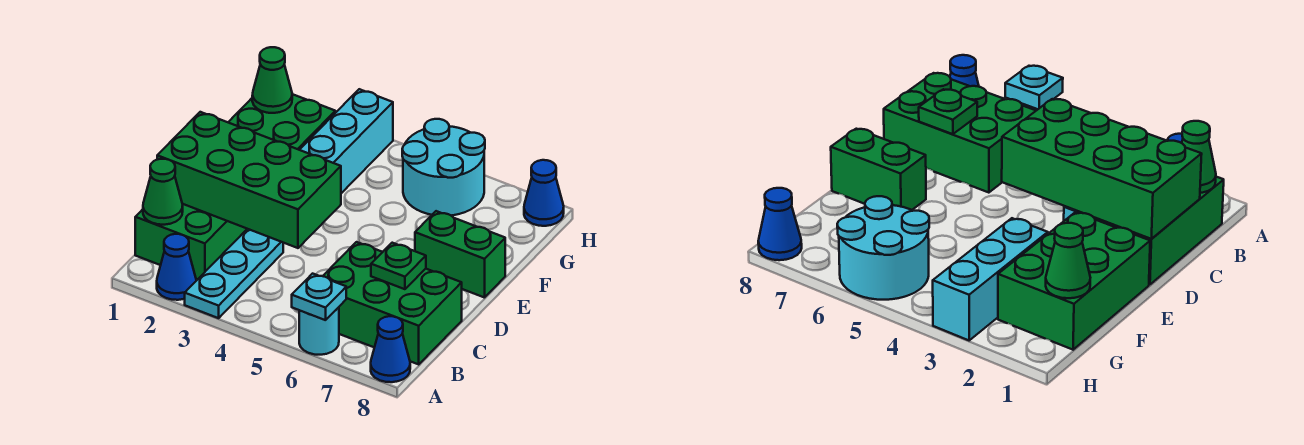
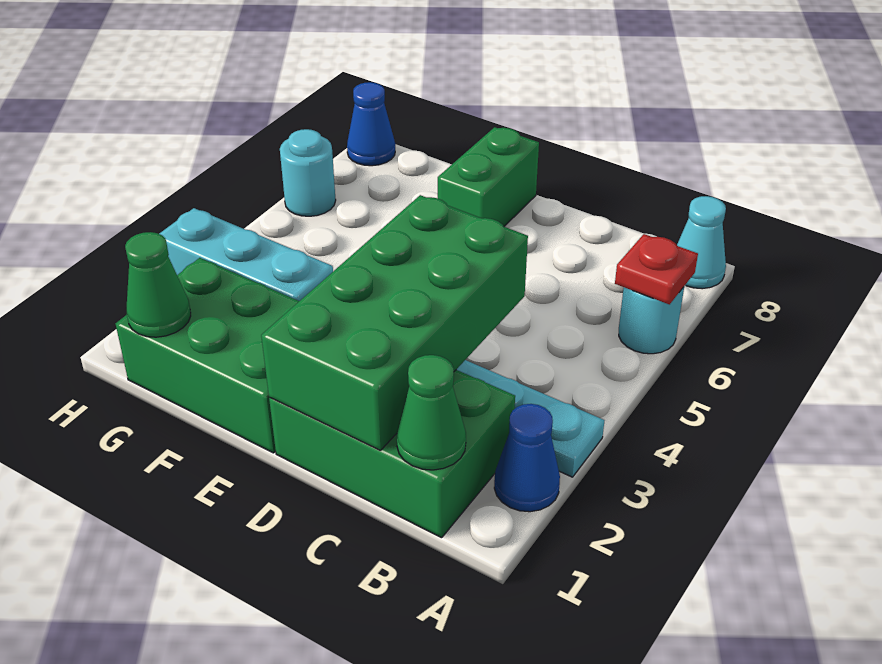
cyan plate A6 level 2 -> red plate A6 level 2
blue cone A8 level 1 -> cyan cone A8 level 1
green brick B6:C8 level 1 -> none
green plate C7 level 2 -> none
cyan round brick G5:H6 level 1 -> cyan round brick H6 level 1

